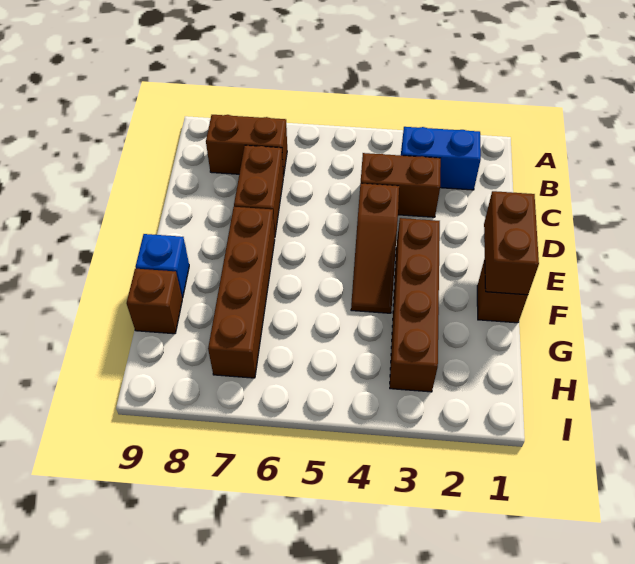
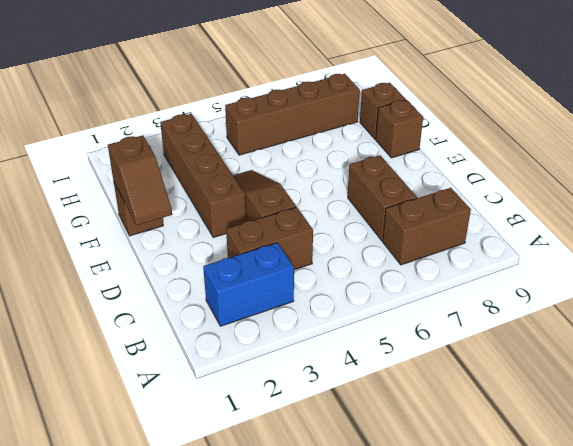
brown brick E1:F1 level 2 -> brown slope E1:F1 level 2 top F
brown brick E7:H7 level 1 -> brown brick H5:H8 level 1
blue brick F9 level 1 -> brown brick F9 level 1

